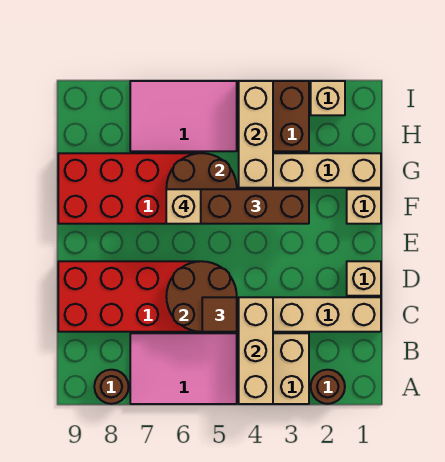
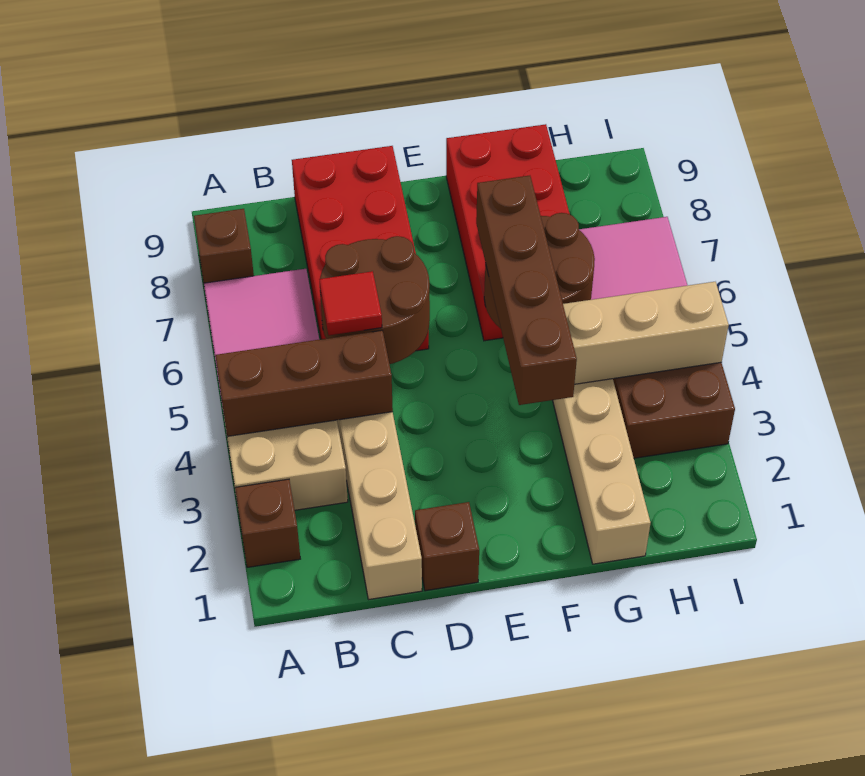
brown round brick A2 level 1 -> brown brick A2 level 1
tan brick A4:C4 level 2 -> brown brick A4:C4 level 2
brown round brick A8 level 1 -> brown brick A8 level 1
brown tile C5 level 3 -> red tile C5 level 3
tan brick D1 level 1 -> brown brick D1 level 1
tan brick F1 level 1 -> none
tan brick F6 level 4 -> none
tan brick I2 level 1 -> none

